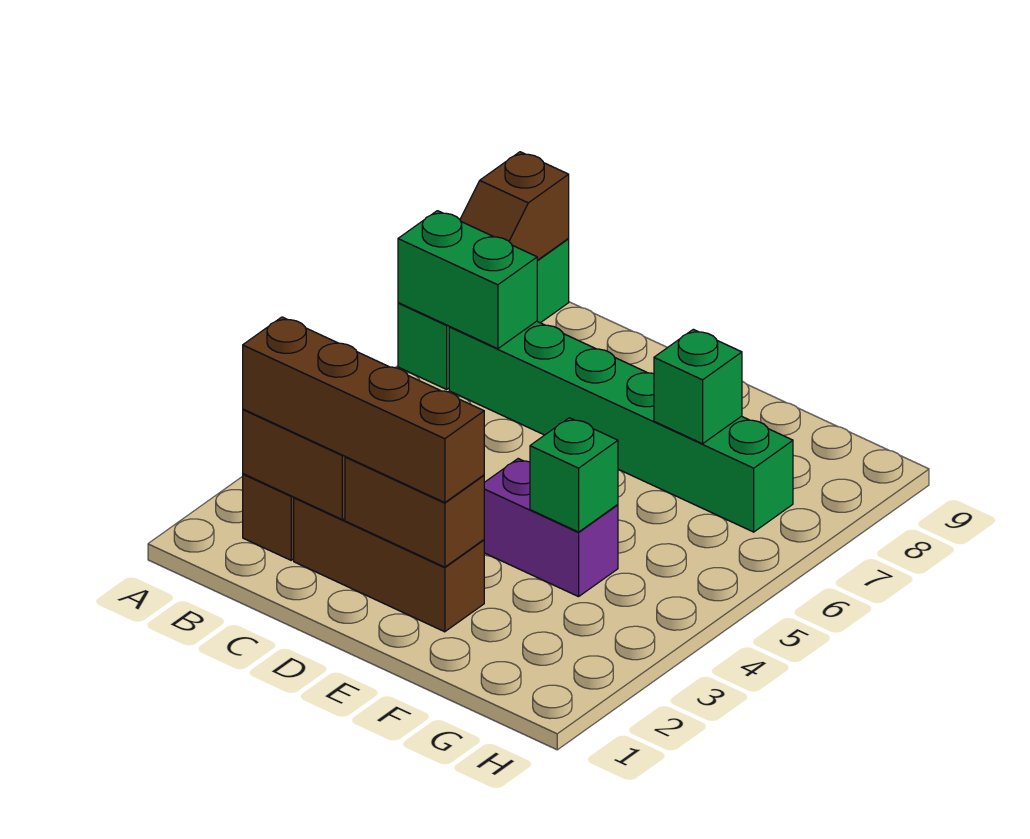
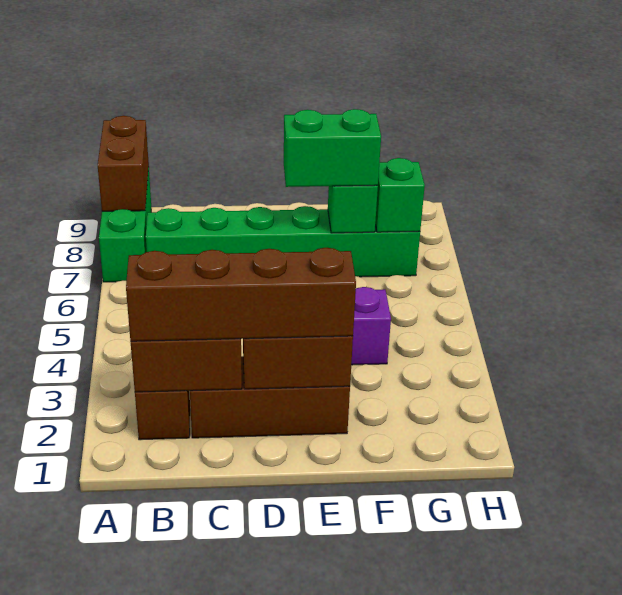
green brick A7:B7 level 2 -> green brick E7:F7 level 3
brown slope A8:A9 level 2 top 9 -> brown brick A8:A9 level 2
green brick F4 level 2 -> green brick G7 level 2

